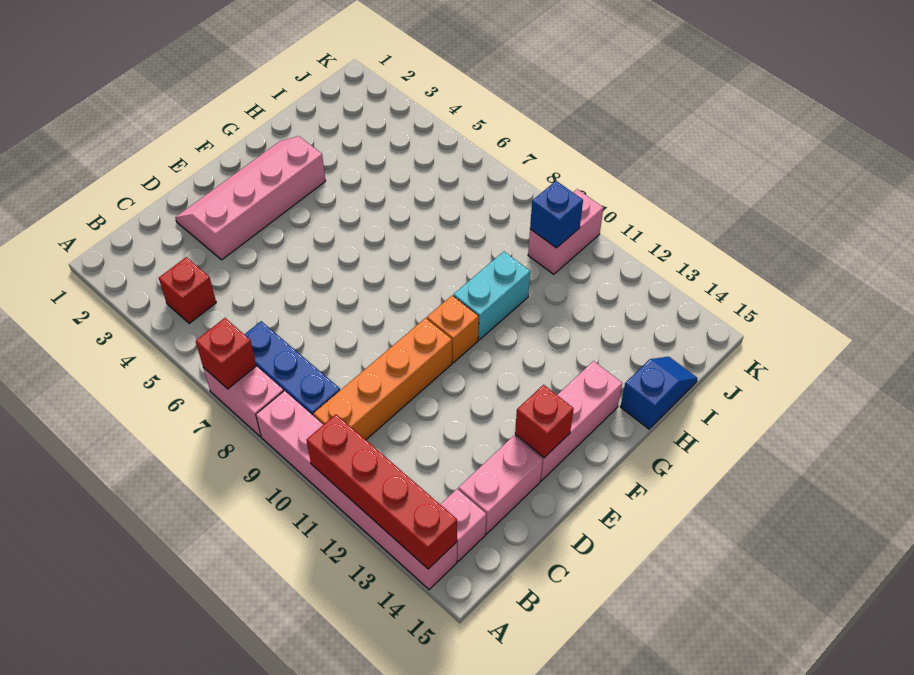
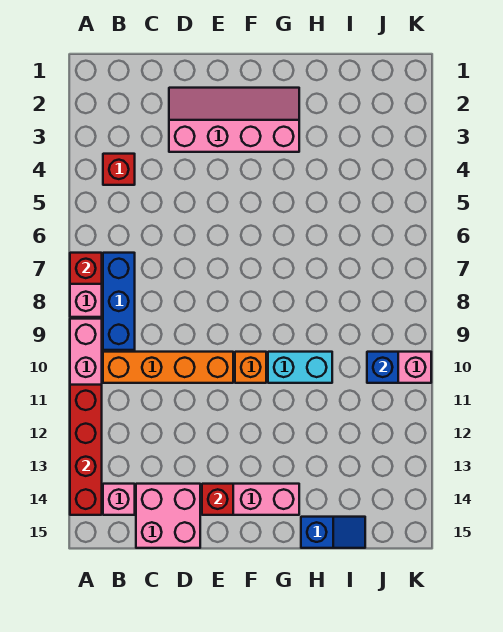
pink brick C14:D14 level 1 -> pink brick C14:D15 level 1

